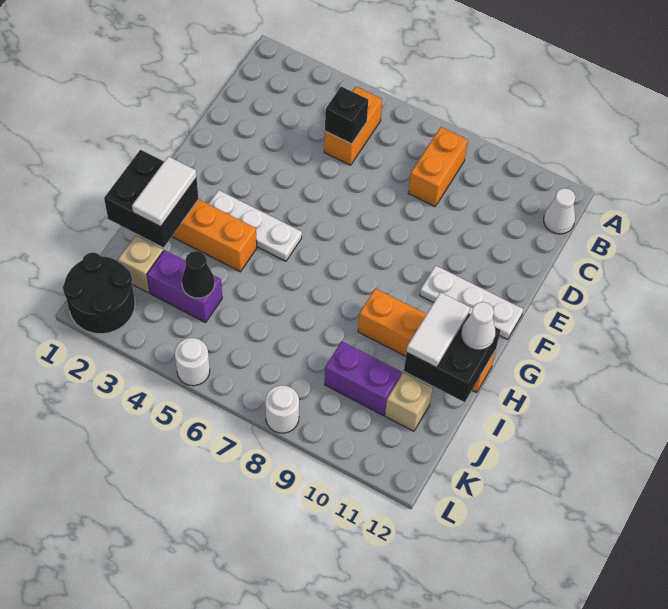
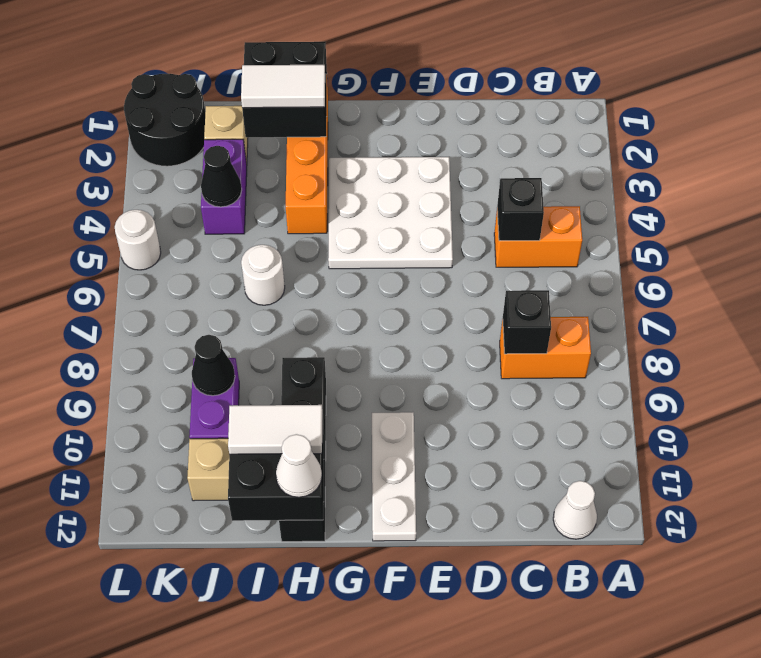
none -> black brick C8 level 2
white plate G3:G5 level 1 -> white plate E3:G5 level 1
orange brick H9:H12 level 1 -> black brick H9:H12 level 1
none -> black cone J9 level 2
white round brick L8 level 1 -> white round brick I6 level 1

